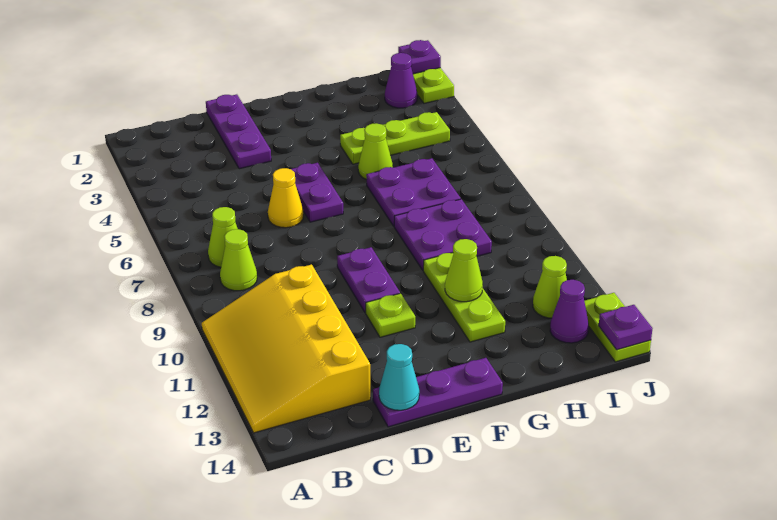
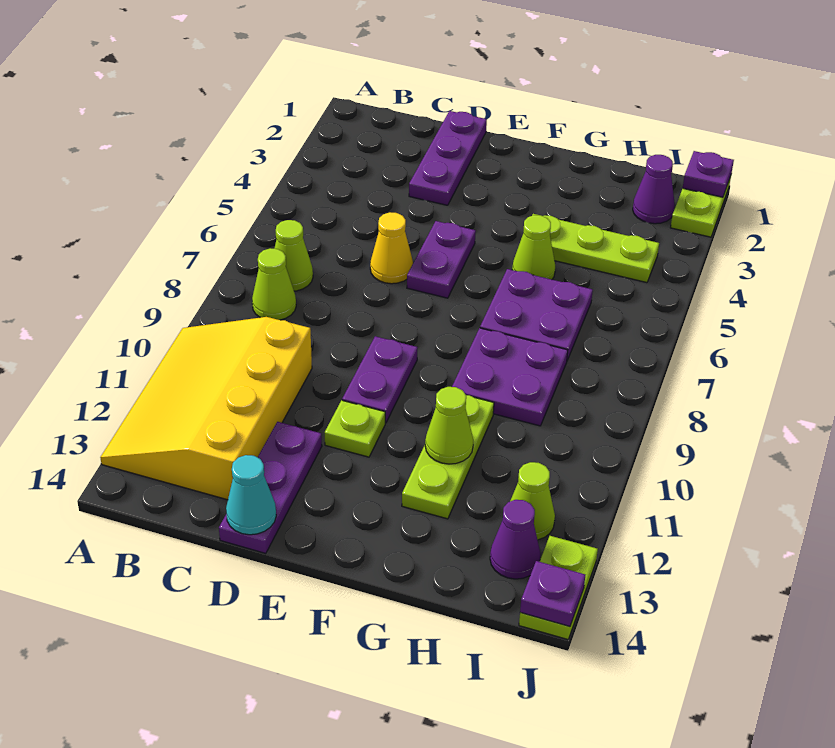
purple plate D14:F14 level 1 -> purple plate D12:D14 level 1

